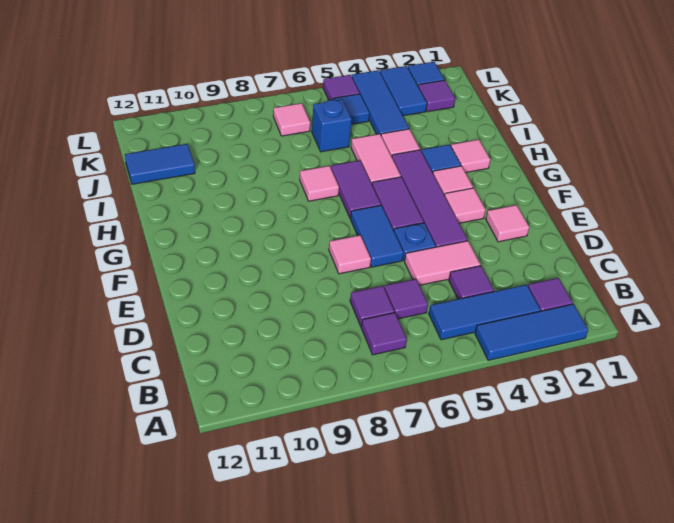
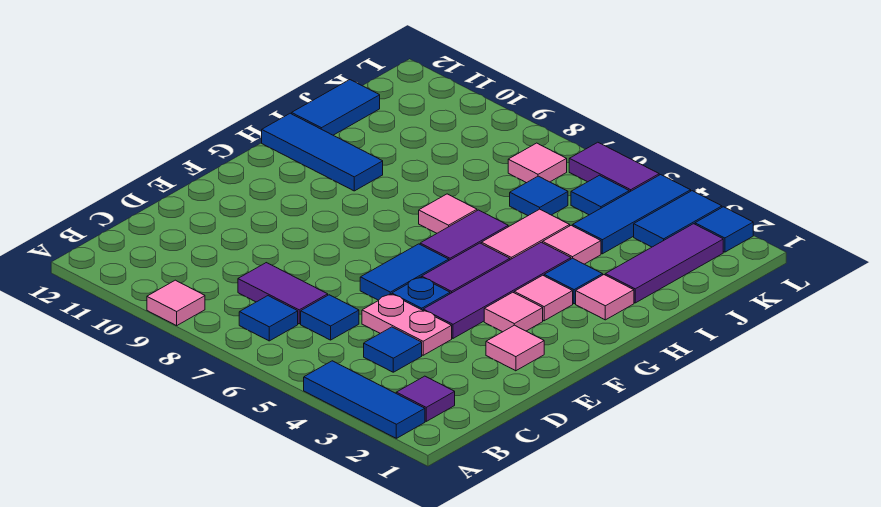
blue tile B3:B5 level 1 -> blue tile H10:H12 level 1
purple tile B7 level 1 -> blue tile B7 level 1
purple tile C4 level 1 -> blue tile C4 level 1
purple tile C6 level 1 -> blue tile C6 level 1
purple tile C7 level 1 -> purple tile C7:C8 level 1
pink tile D4:D5 level 1 -> pink plate D4:D5 level 1
pink tile E7 level 1 -> pink tile A9 level 1
blue brick J6 level 1 -> blue tile J6 level 1
blue tile J11:J12 level 1 -> blue tile I12:J12 level 1
purple tile K2 level 1 -> purple tile I2:K2 level 1
purple tile L5 level 1 -> purple tile L5:L6 level 1

